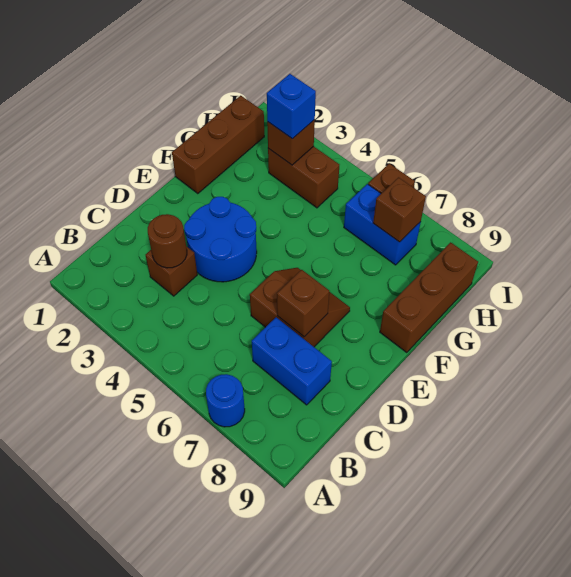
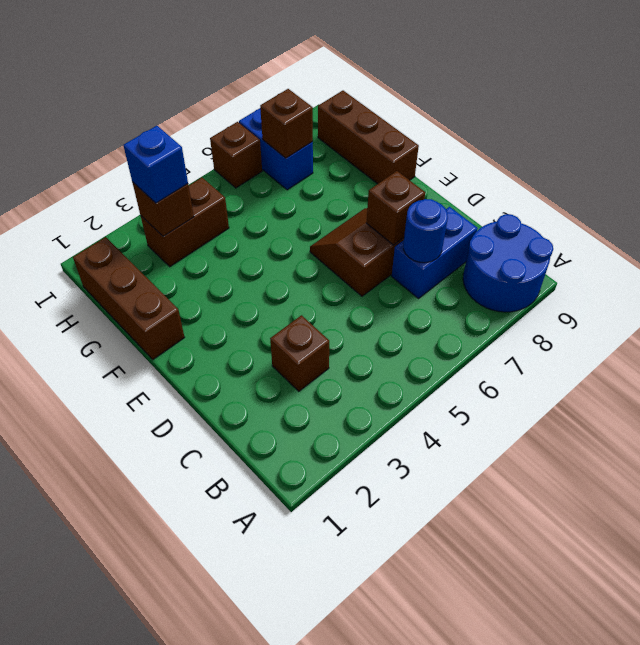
blue round brick A7 level 1 -> blue round brick C7 level 2
brown round brick C3 level 2 -> none
blue round brick D3:E4 level 1 -> blue round brick A8:B9 level 1
blue brick H6:H7 level 1 -> blue brick H7:I7 level 1

